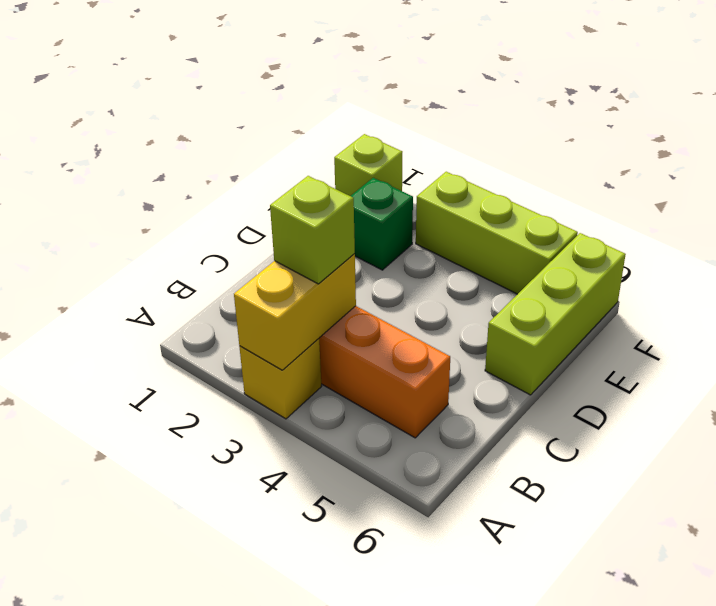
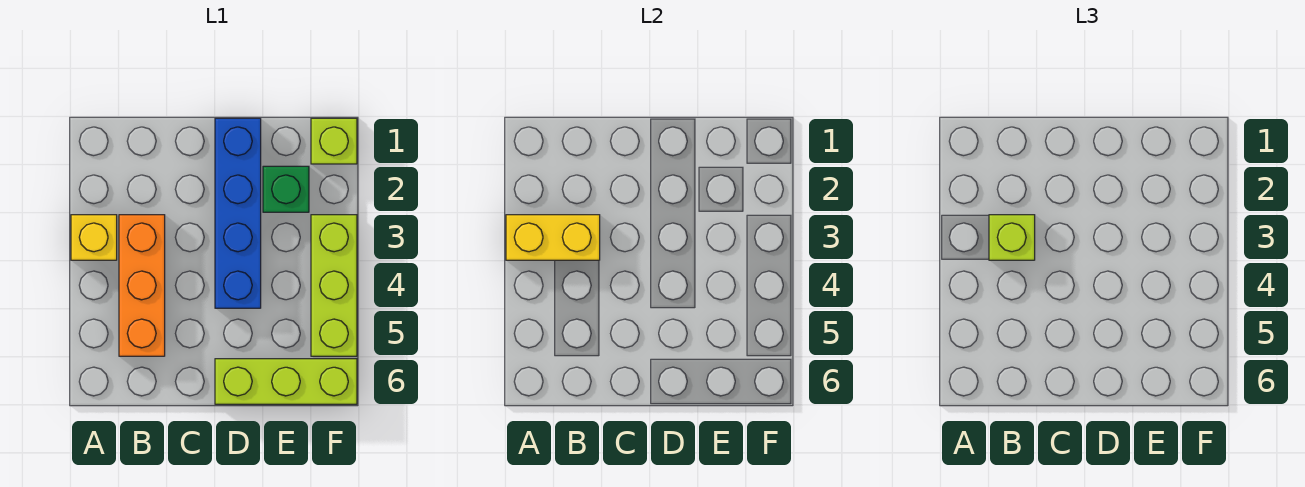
none -> blue brick D1:D4 level 1

